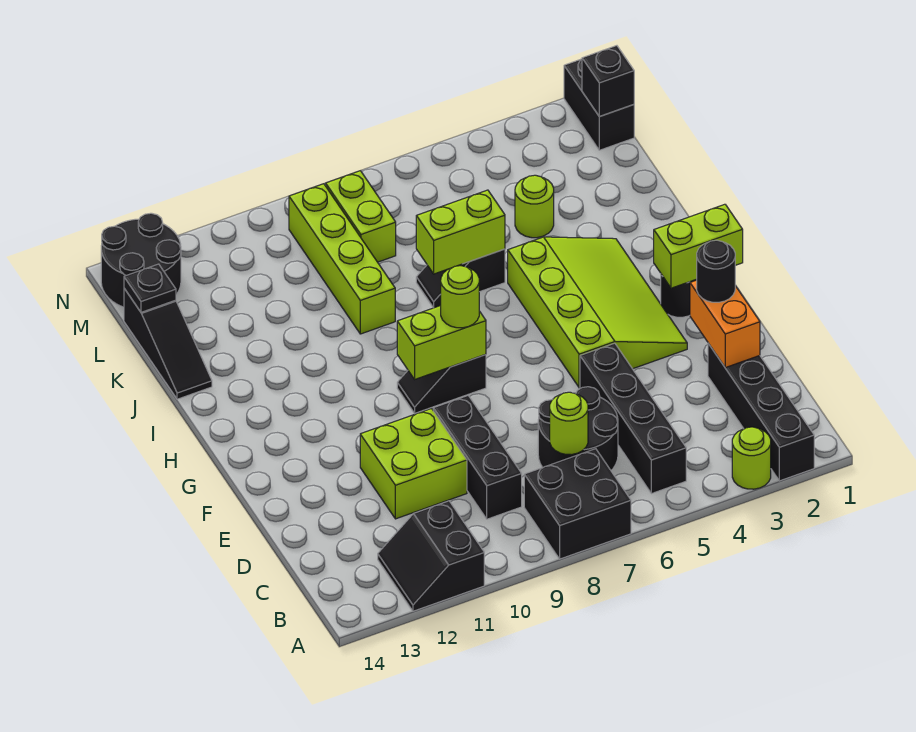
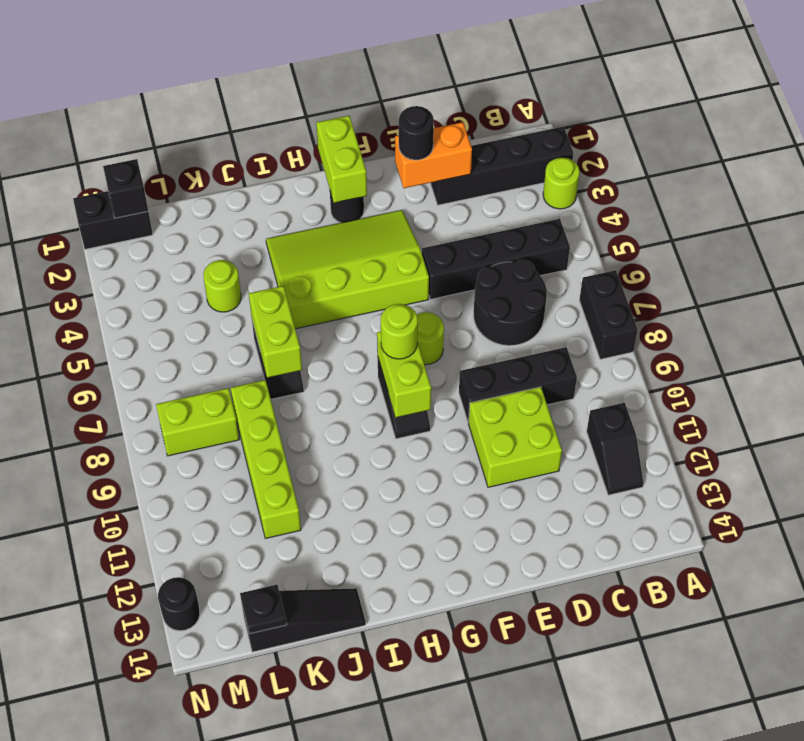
black brick A7:B8 level 1 -> black brick A7:A8 level 1
black slope A11:B12 level 1 top 11 -> black slope B11:B12 level 1 top 11
lime round brick C7 level 2 -> lime round brick F7 level 1
lime brick J9:M9 level 1 -> lime brick K8:K11 level 1
black round brick M13:N14 level 1 -> black round brick N13 level 1

